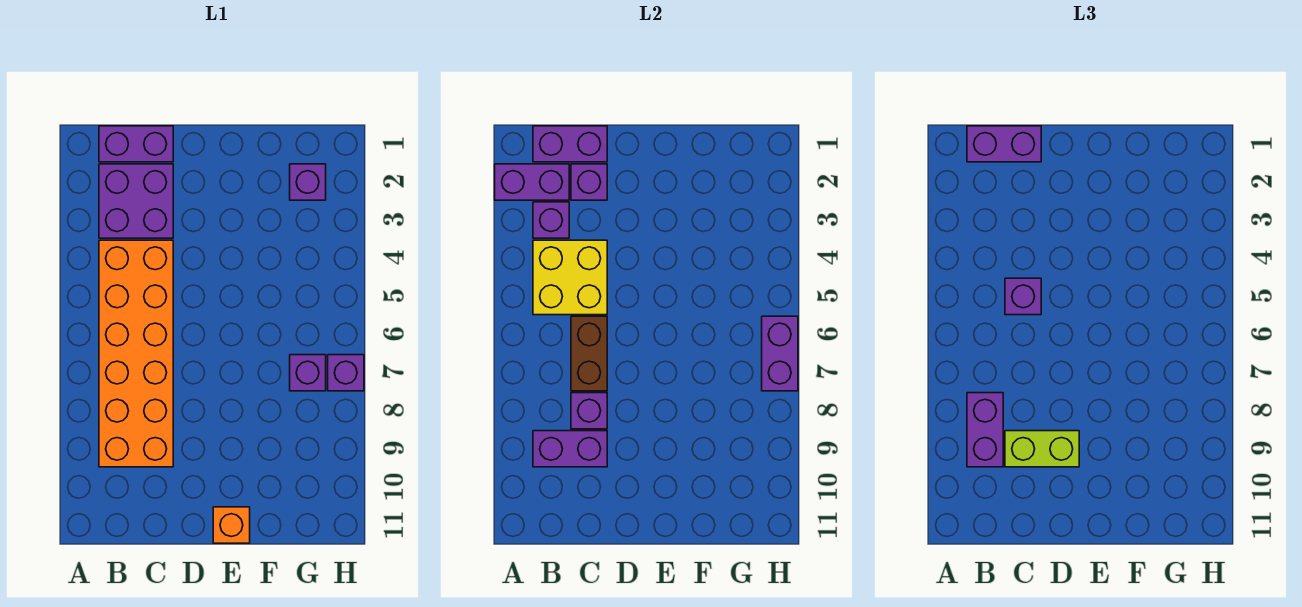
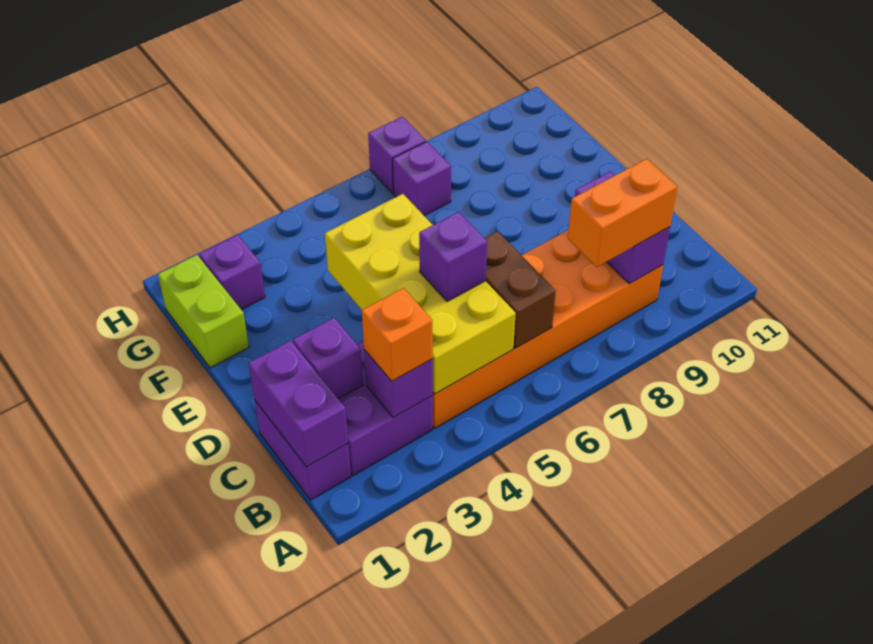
purple brick A2:B2 level 2 -> none
purple brick B1:C1 level 3 -> none
yellow brick B4:C5 level 2 -> yellow brick B4:E5 level 2
purple brick B8:B9 level 3 -> orange brick B8:B9 level 3
brown brick C6:C7 level 2 -> brown brick B6:C6 level 2
purple brick C8 level 2 -> none
lime brick C9:D9 level 3 -> lime brick F1:G1 level 1
orange brick E11 level 1 -> orange brick B3 level 3
purple brick H6:H7 level 2 -> none

